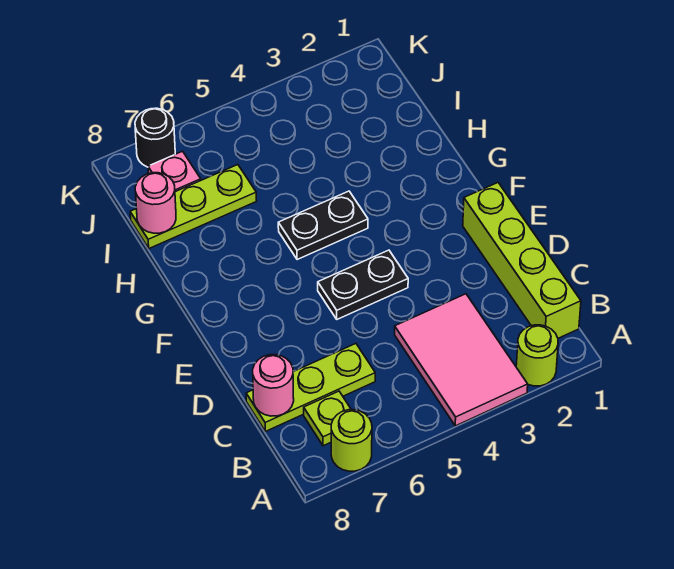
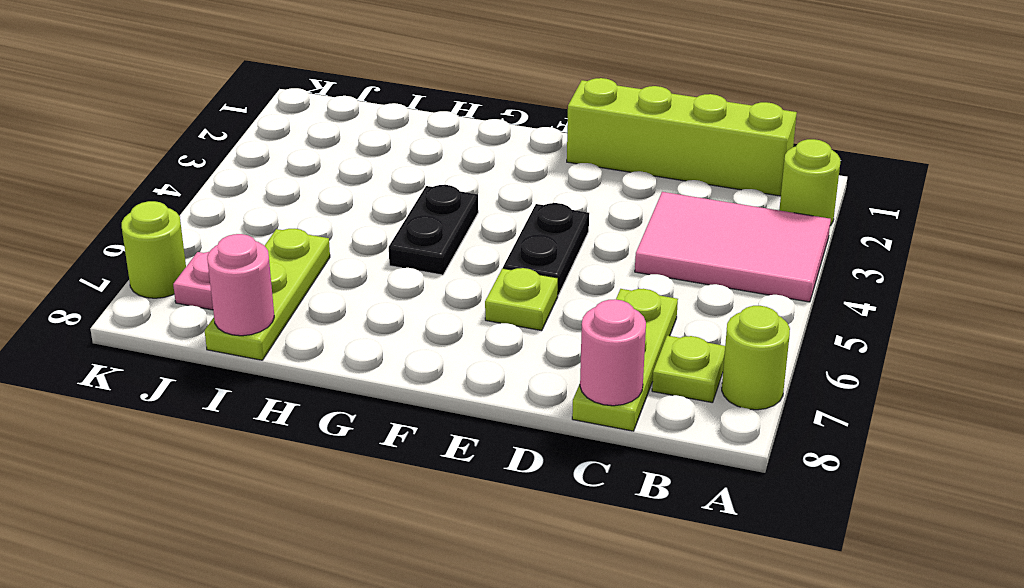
none -> lime plate E6 level 1
black round brick K7 level 1 -> lime round brick K7 level 1

